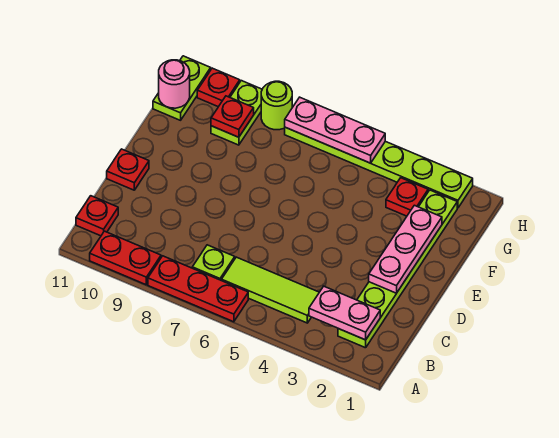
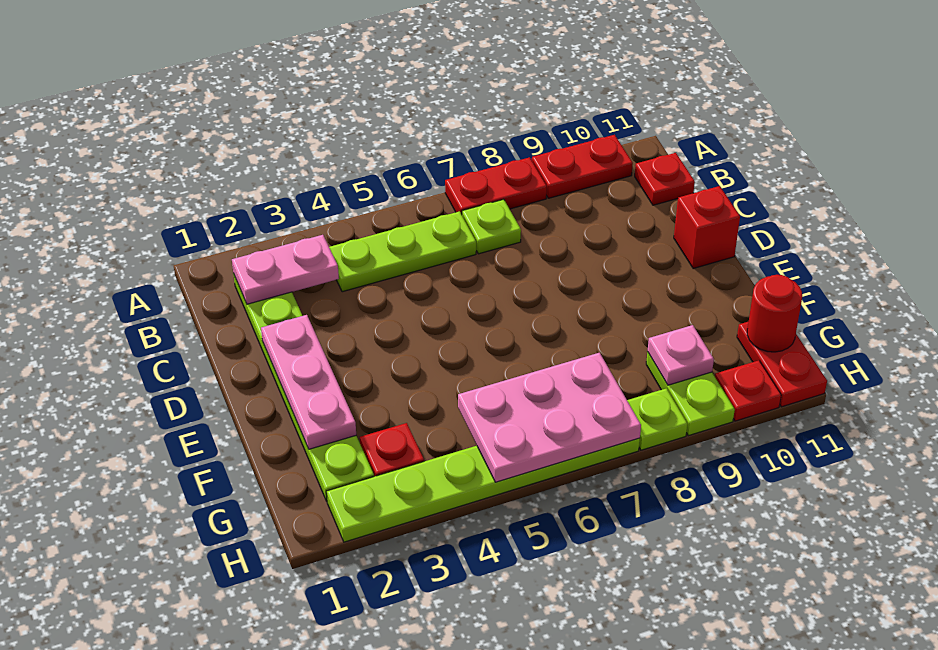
red plate A6:A8 level 1 -> red plate A7:A8 level 1
lime tile B4:B6 level 1 -> lime plate B4:B6 level 1
red plate D11 level 1 -> red brick D11 level 1
red plate G9 level 2 -> pink plate G9 level 2
lime plate G11:H11 level 1 -> red plate G11:H11 level 1
pink round brick G11 level 2 -> red round brick G11 level 2
pink plate H5:H7 level 2 -> pink plate G5:H7 level 2
lime round brick H8 level 1 -> lime plate H8 level 1

